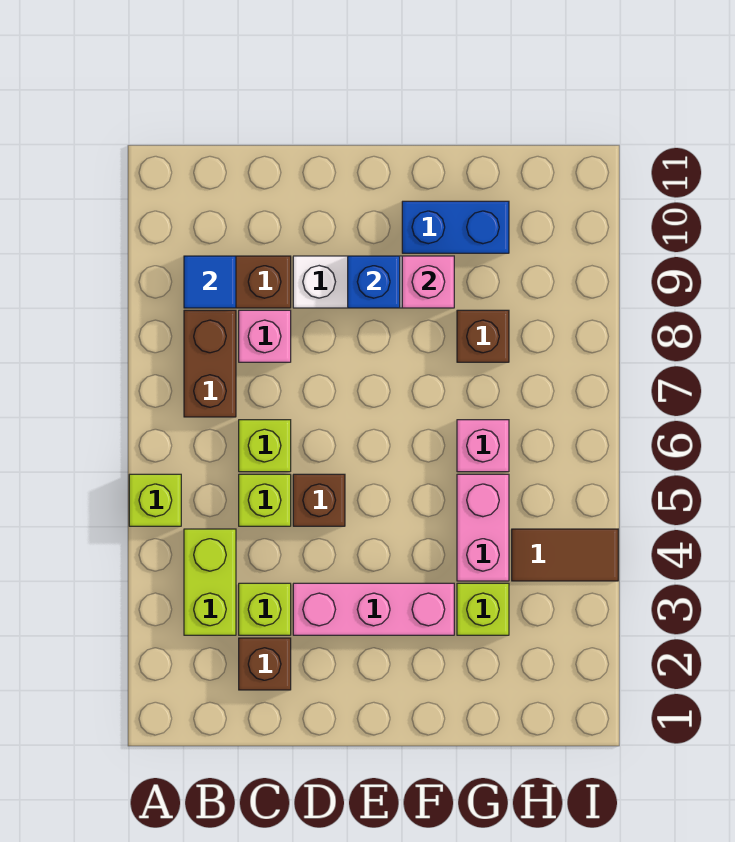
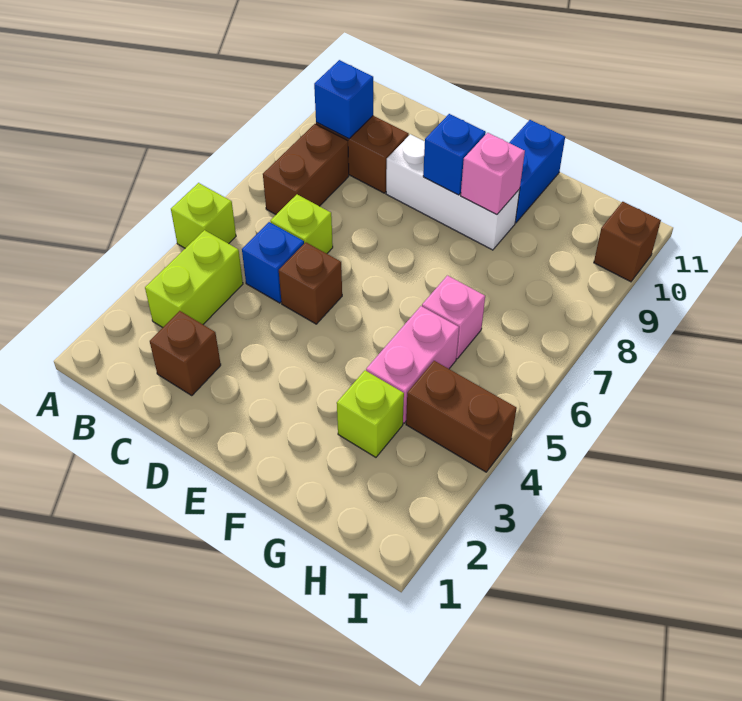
blue tile B9 level 2 -> blue brick B9 level 2
lime brick C3 level 1 -> none
lime brick C5 level 1 -> blue brick C5 level 1
pink brick C8 level 1 -> none
pink brick D3:F3 level 1 -> none
blue brick F10:G10 level 1 -> blue brick F10:F11 level 1
brown brick G8 level 1 -> brown brick I10 level 1
brown tile H4:I4 level 1 -> brown brick H4:I4 level 1

